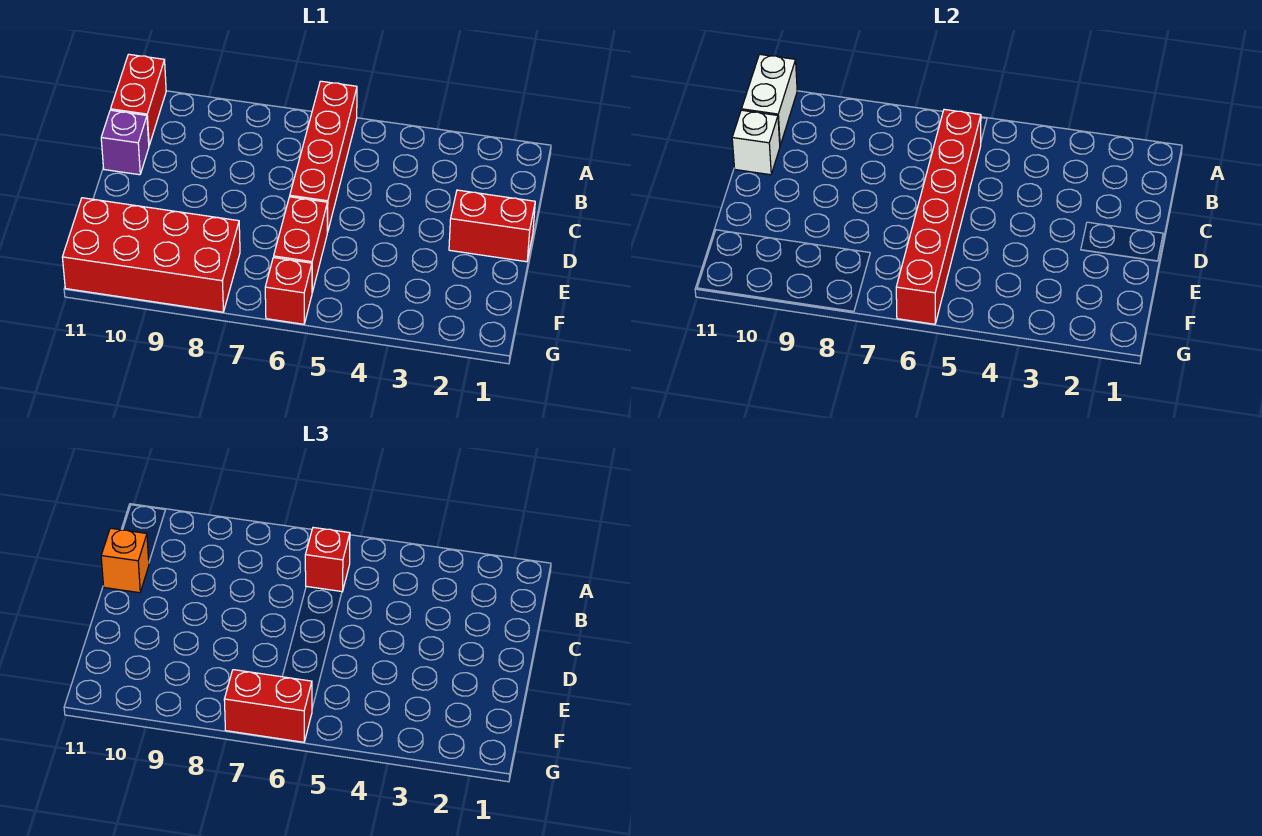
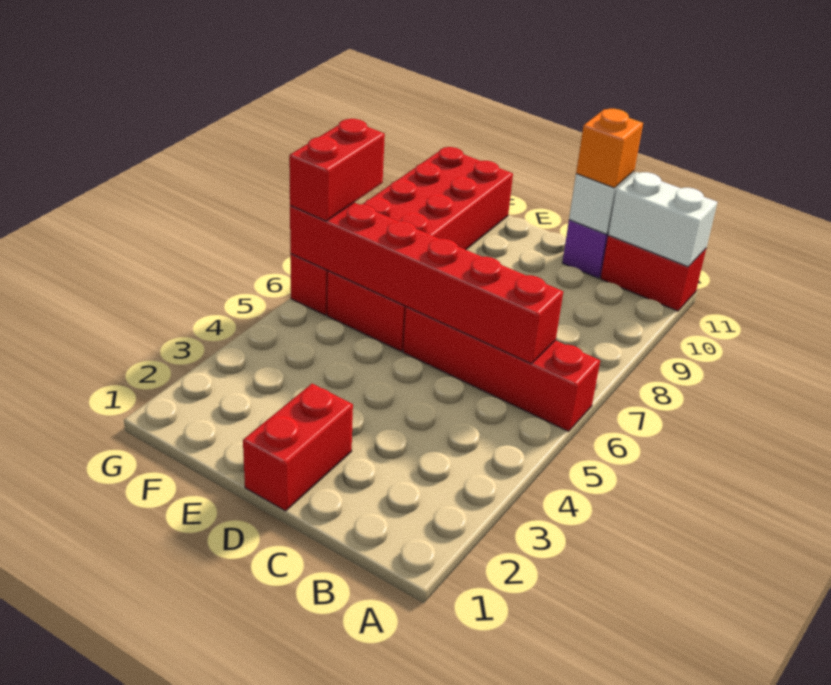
red brick B6 level 3 -> none

